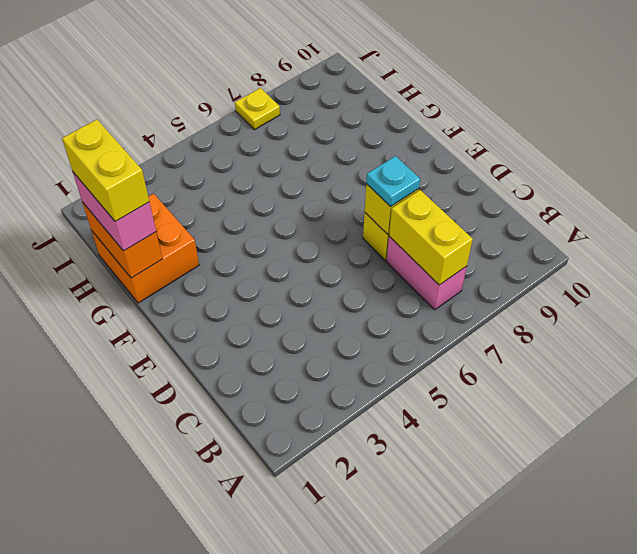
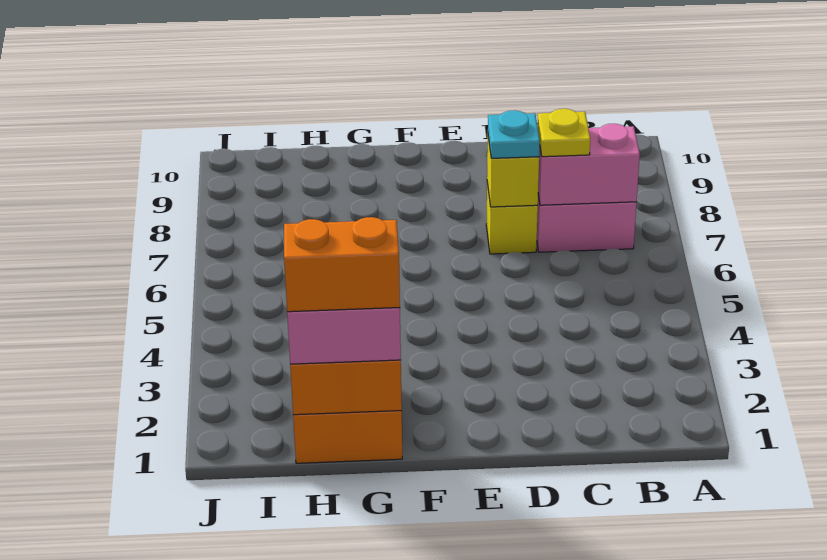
yellow brick B7:C7 level 2 -> pink brick B7:C7 level 2
yellow brick G1:H1 level 4 -> orange brick G1:H1 level 4
yellow plate J7 level 1 -> yellow plate C7 level 3

